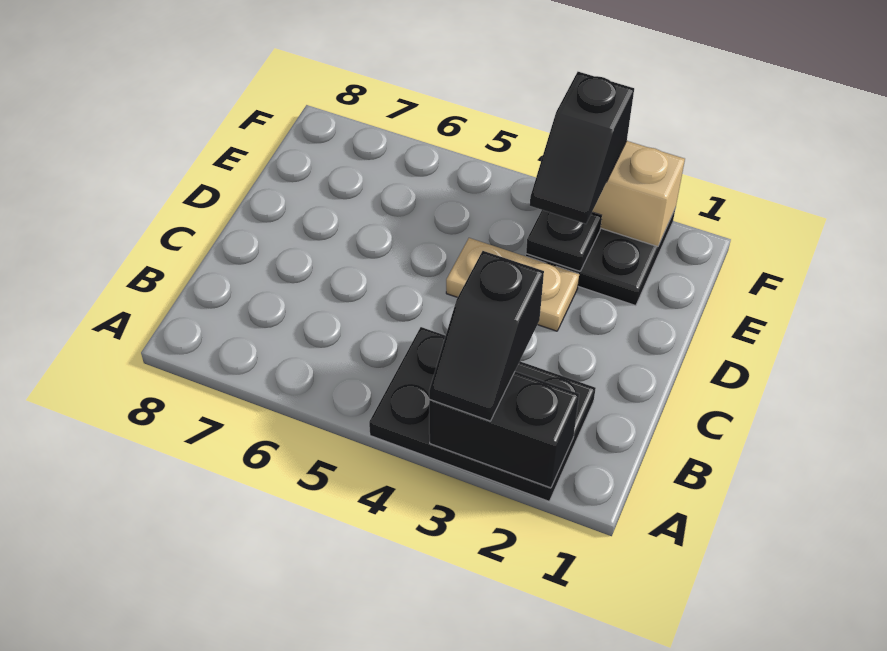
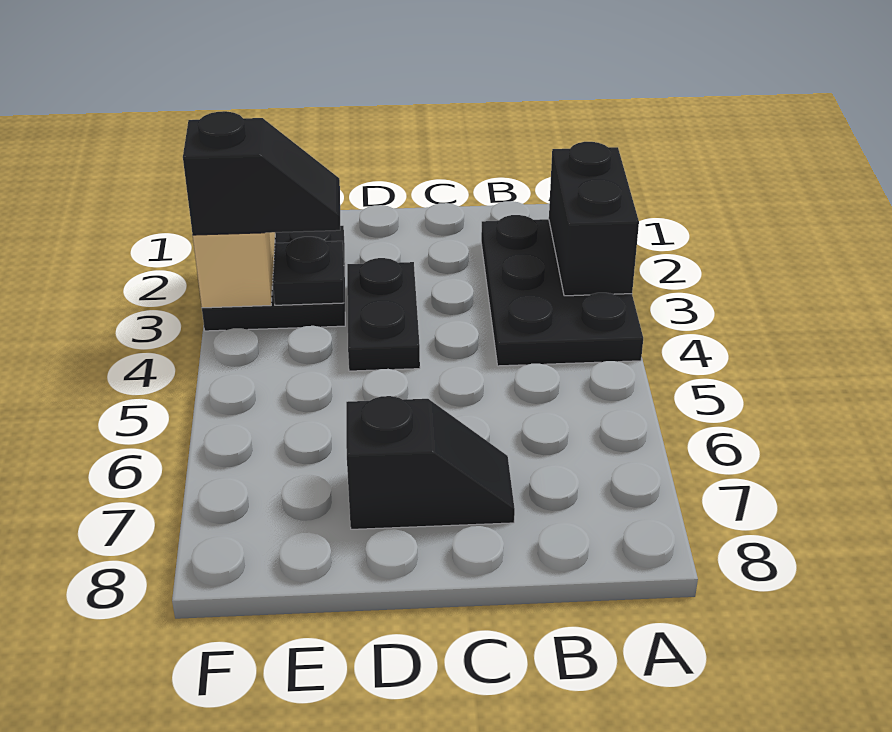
black slope A3:B3 level 3 top B -> black slope C7:D7 level 1 top D
tan plate D3:D4 level 1 -> black plate D3:D4 level 1

